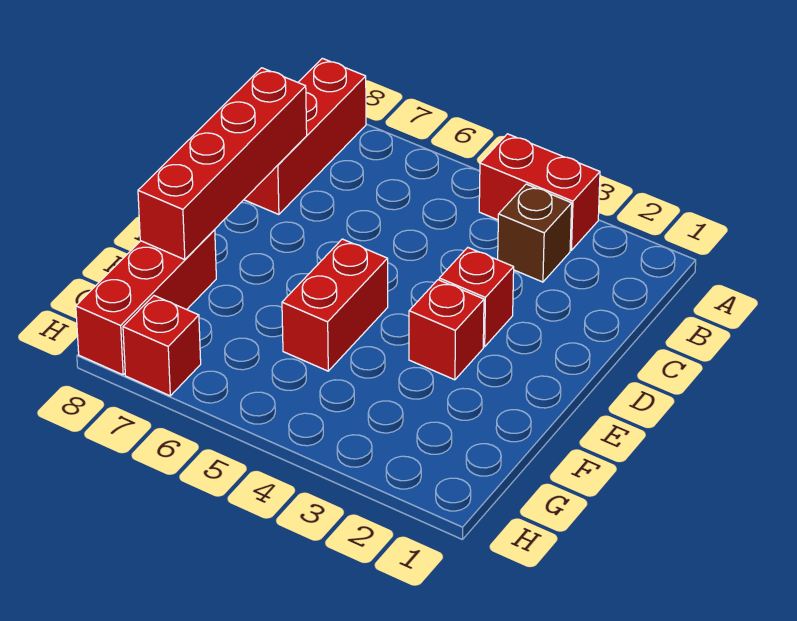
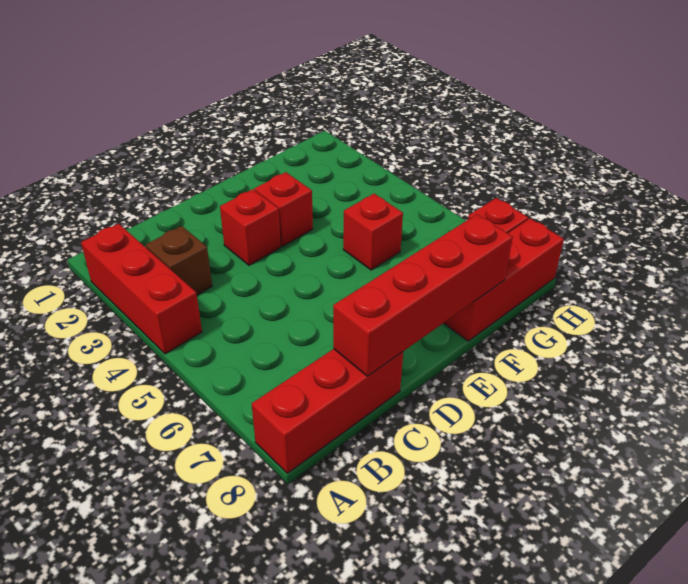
red brick A3:A4 level 1 -> red brick A2:A4 level 1
red brick E5:F5 level 1 -> red brick F5 level 1

